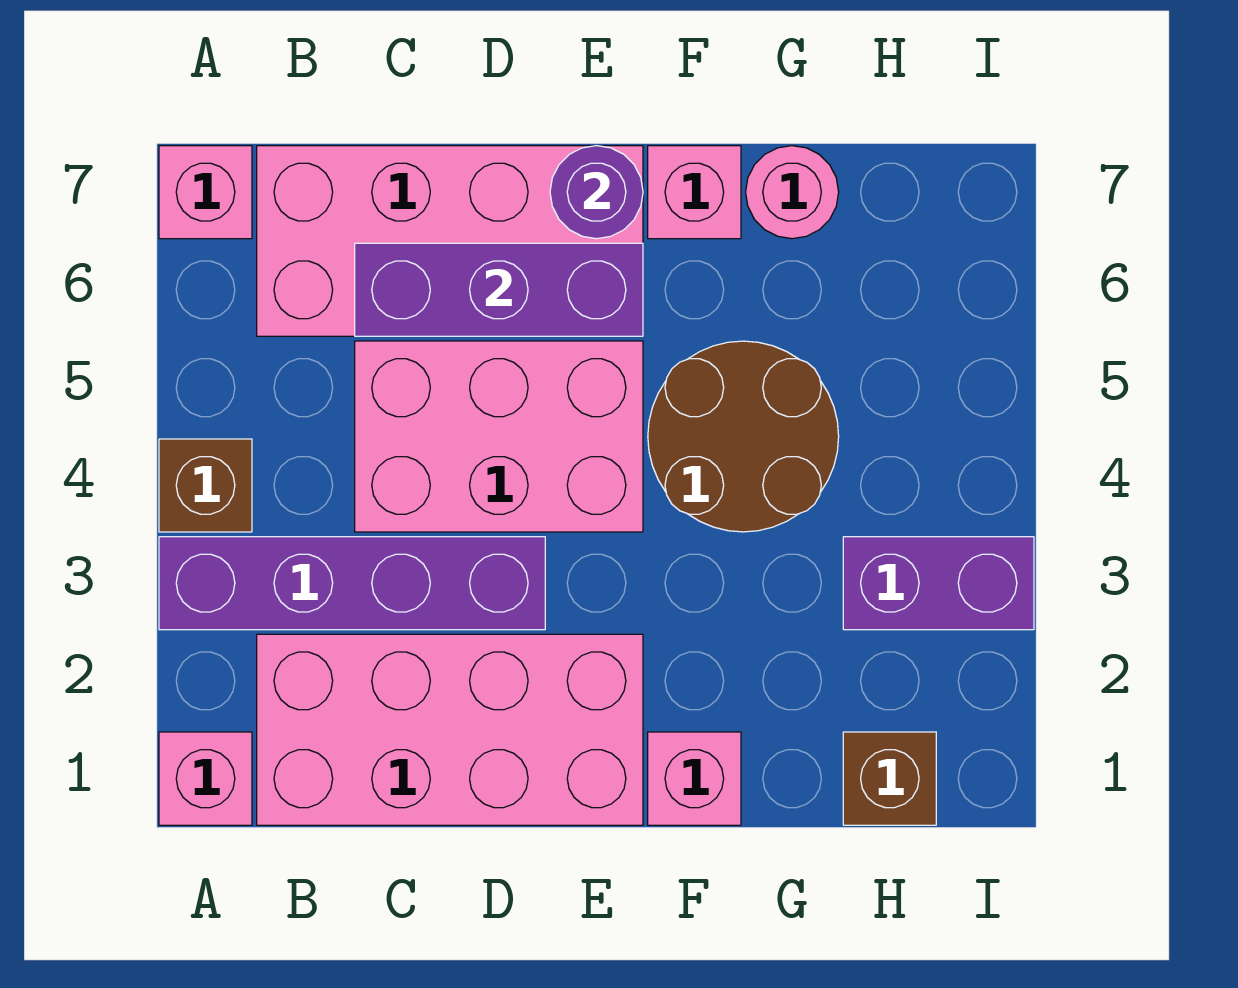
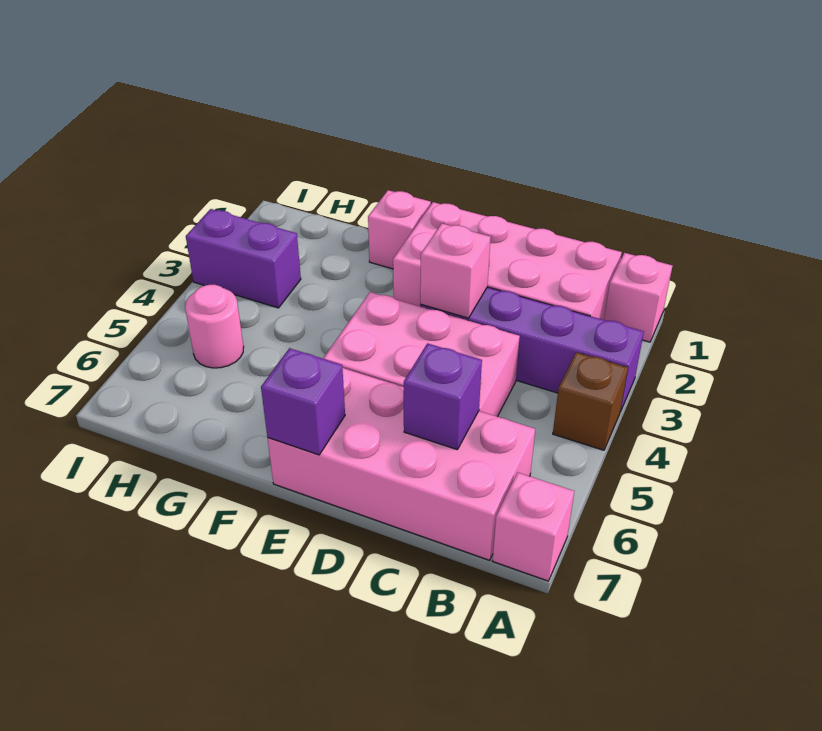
purple brick C6:E6 level 2 -> purple brick C6 level 2
purple round brick E7 level 2 -> purple brick E7 level 2
brown round brick F4:G5 level 1 -> none
pink brick F7 level 1 -> pink brick D3 level 2
pink round brick G7 level 1 -> pink round brick H5 level 1
brown brick H1 level 1 -> none

